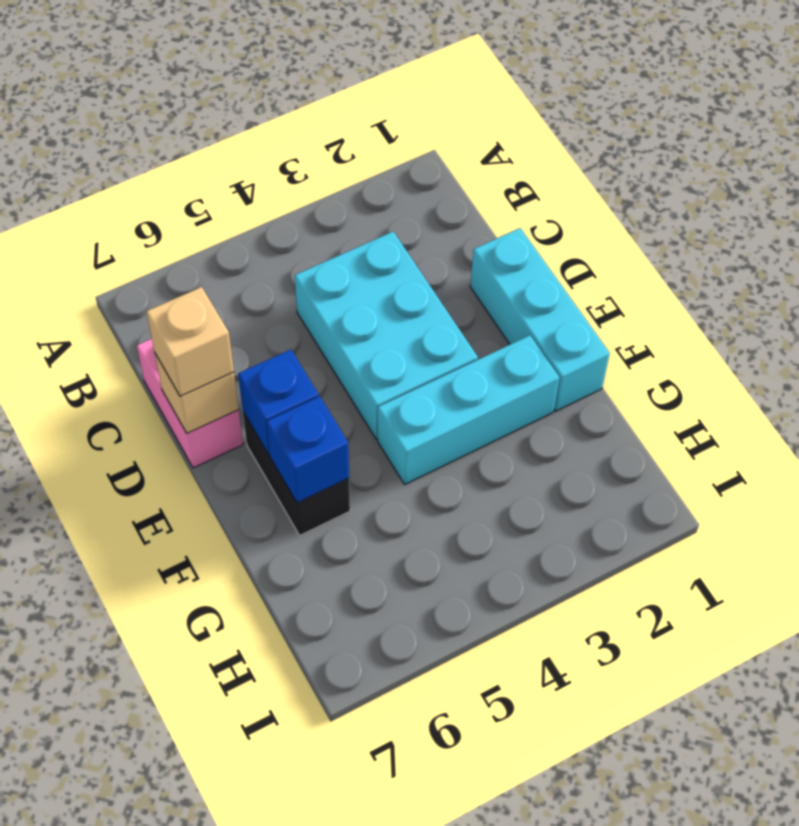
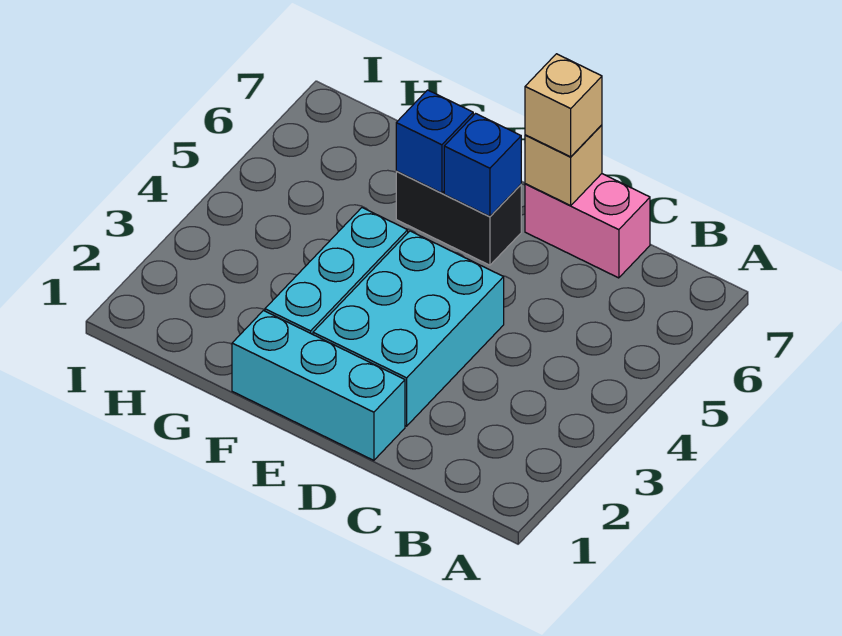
cyan brick C3:E4 level 1 -> cyan brick D2:E4 level 1

